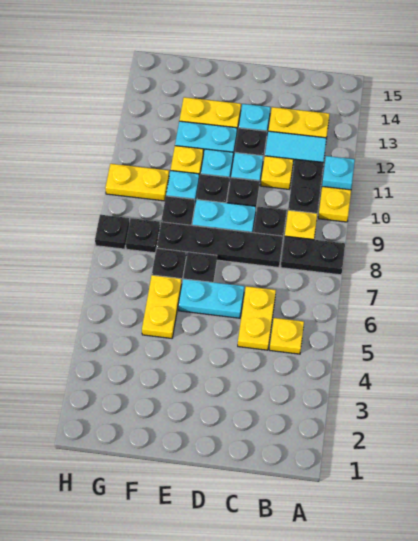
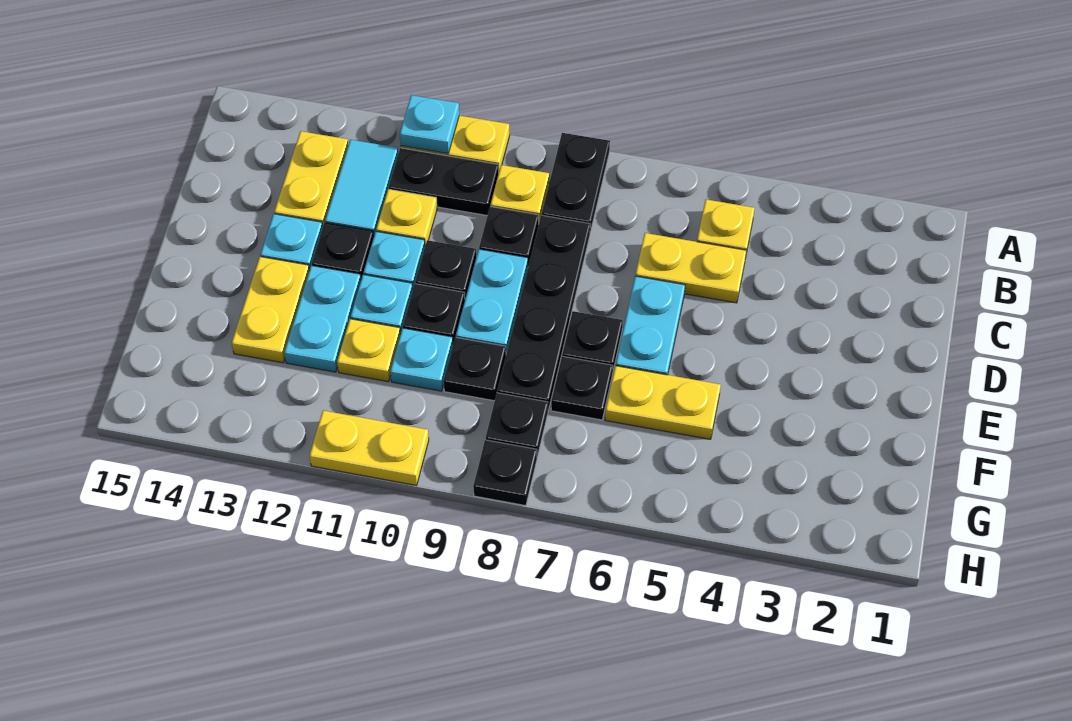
yellow plate G10:H10 level 1 -> yellow plate H10:H11 level 1

